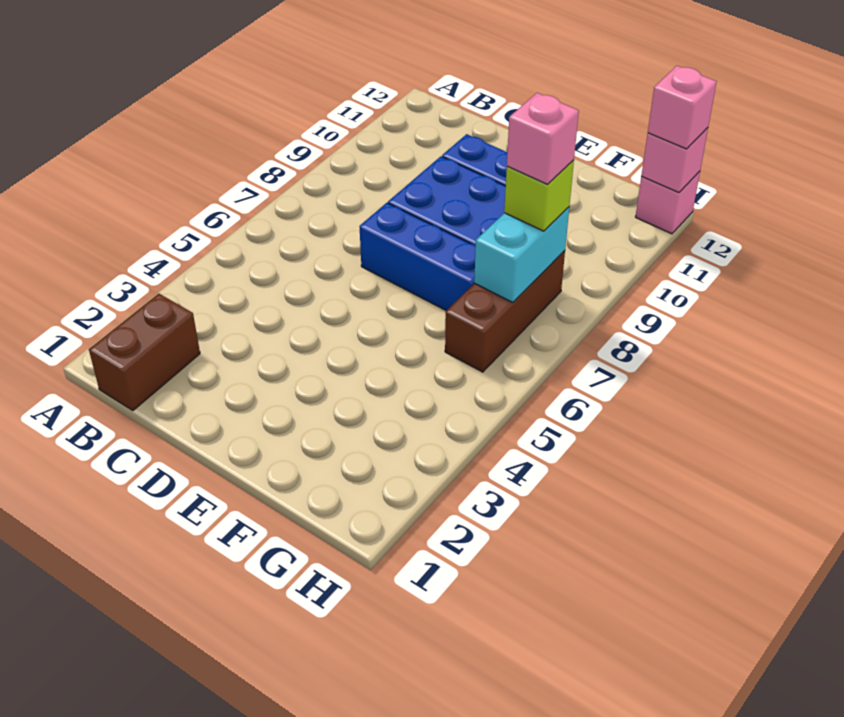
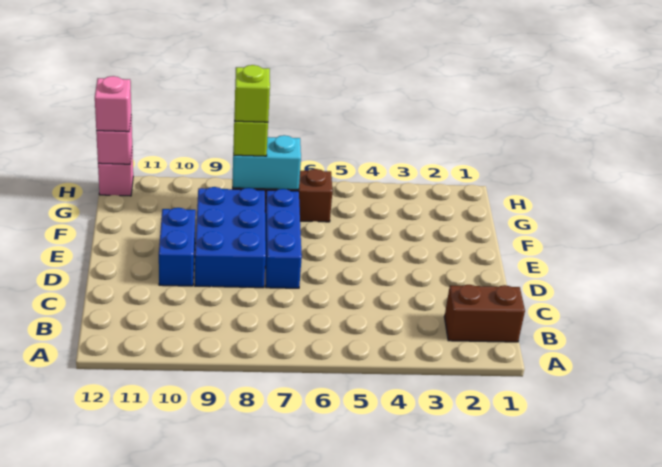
pink brick G8 level 4 -> lime brick G8 level 4

